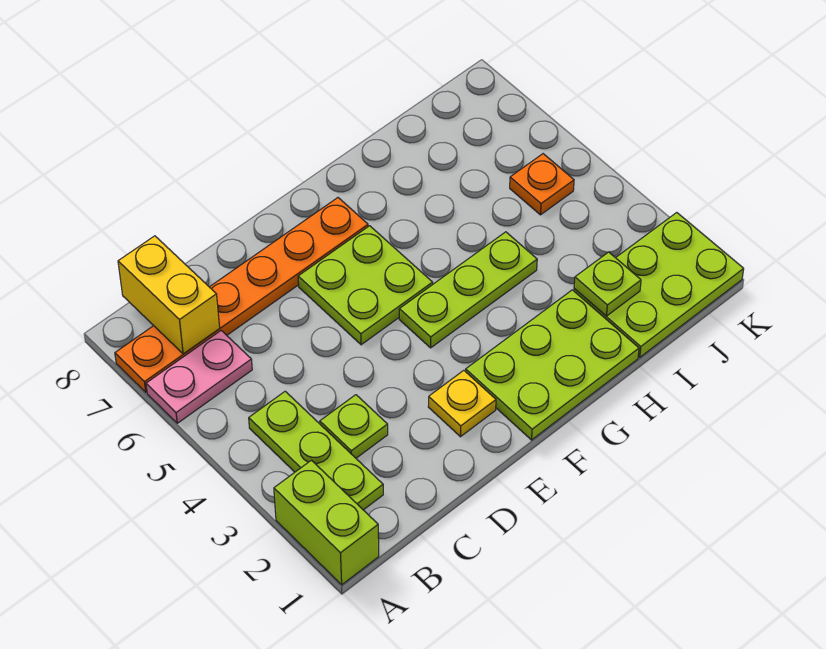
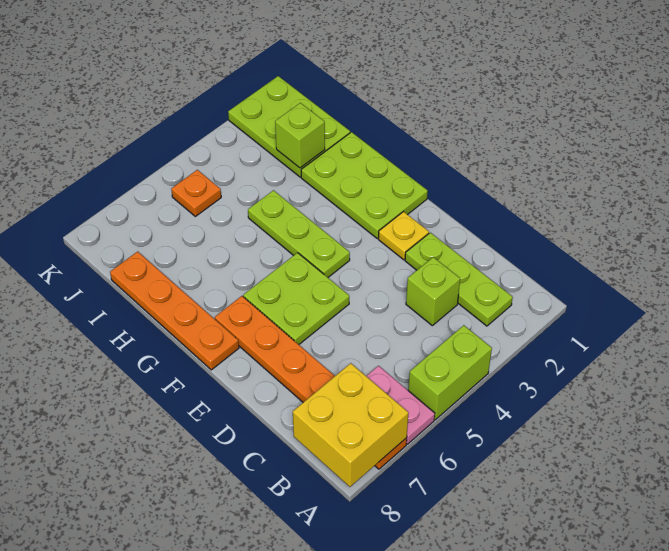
lime brick A1:A2 level 1 -> lime brick A4:A5 level 1
lime plate B2:B4 level 1 -> lime plate B2:D2 level 1
yellow brick B7:B8 level 2 -> yellow brick A7:B8 level 2
lime plate C3 level 1 -> lime brick C3 level 1
none -> orange plate F8:I8 level 1
lime plate I2 level 2 -> lime brick I2 level 2

